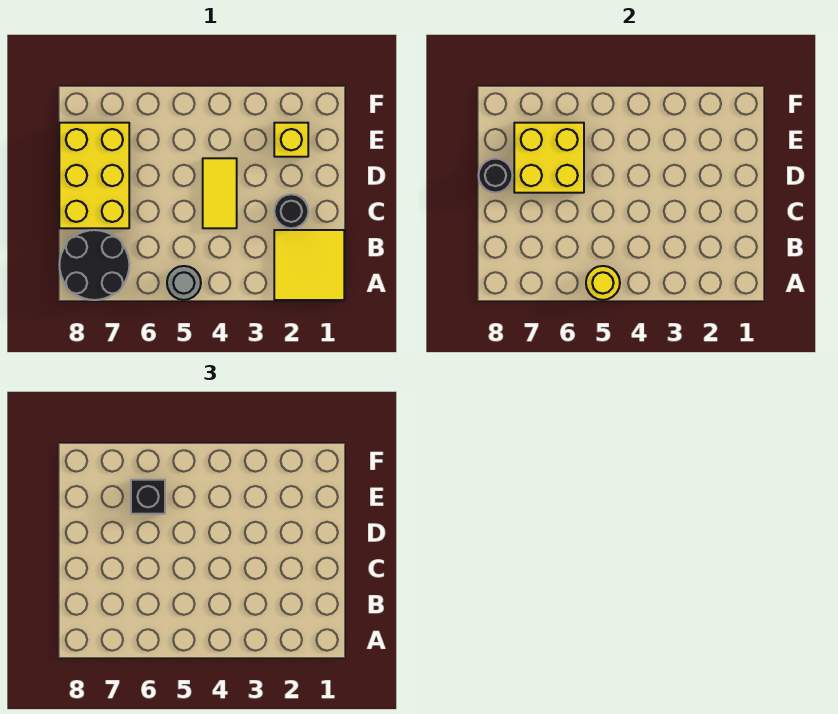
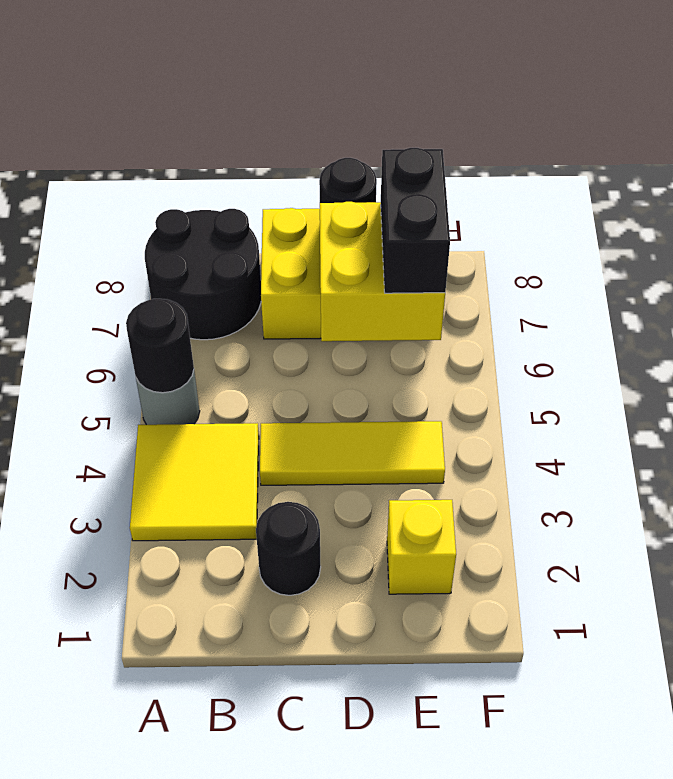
yellow tile A1:B2 level 1 -> yellow tile A3:B4 level 1
yellow round brick A5 level 2 -> black round brick A5 level 2
yellow tile C4:D4 level 1 -> yellow tile C4:E4 level 1
black brick E6 level 3 -> black brick E6:E7 level 3

